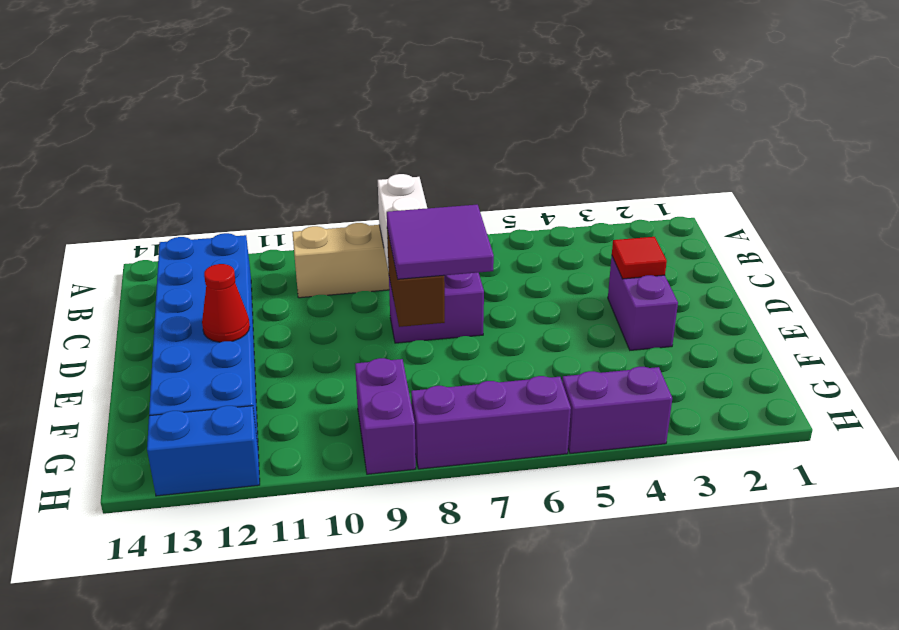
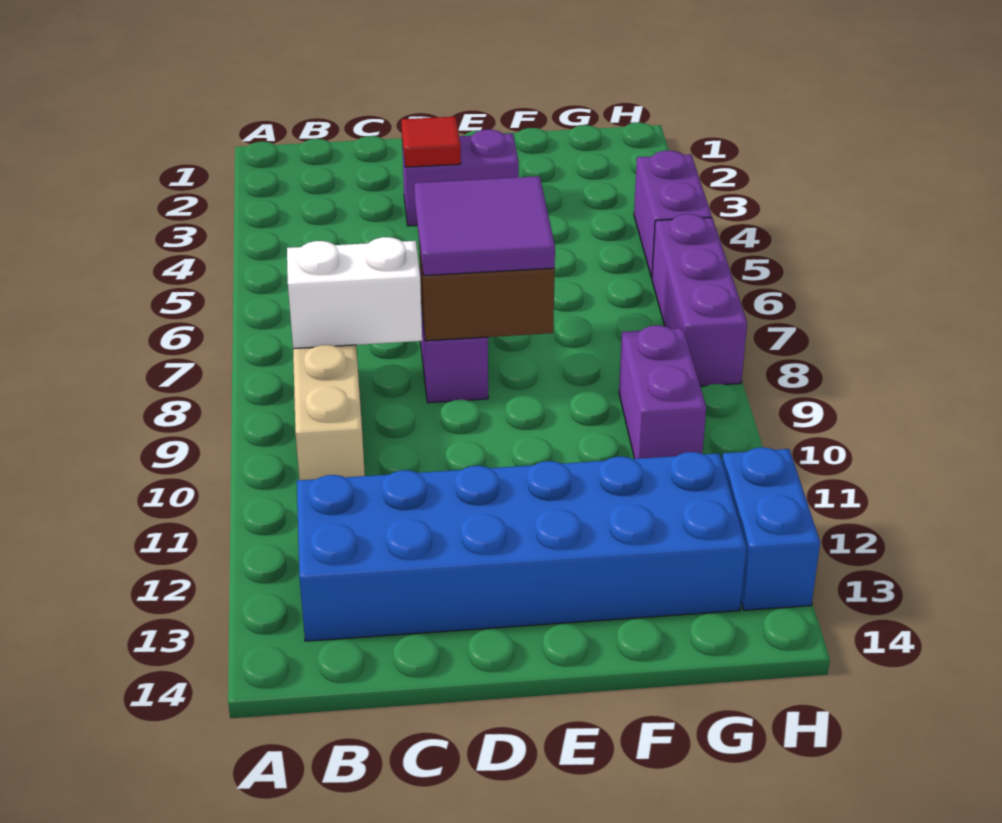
red cone E12 level 2 -> none
purple brick G9:H9 level 1 -> purple brick G9:G10 level 1

